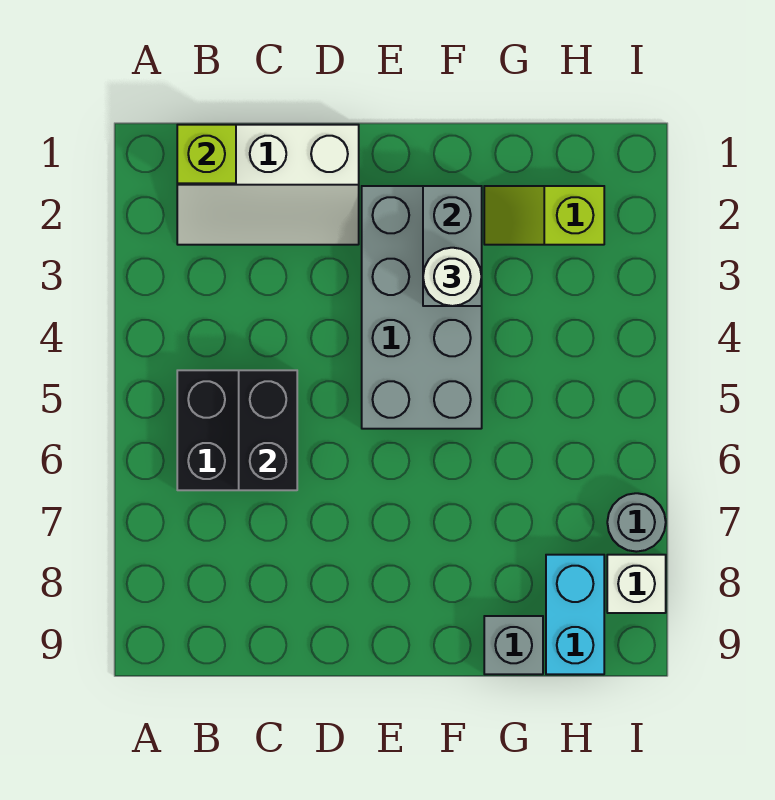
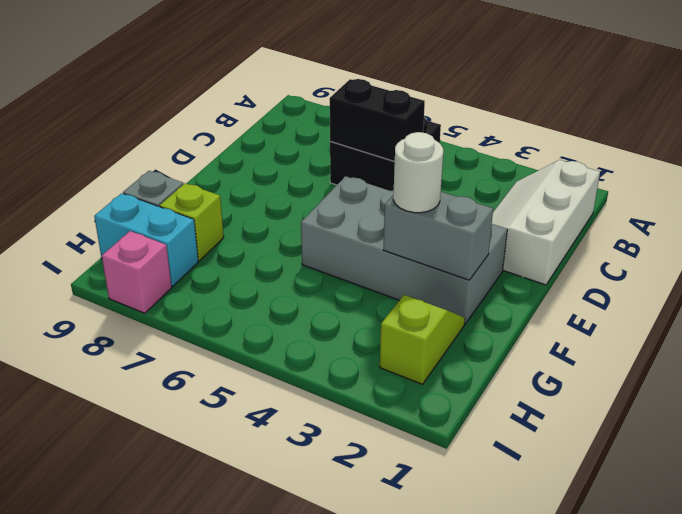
lime brick B1 level 2 -> lime brick G8 level 1
grey round brick I7 level 1 -> none
white brick I8 level 1 -> pink brick I8 level 1

